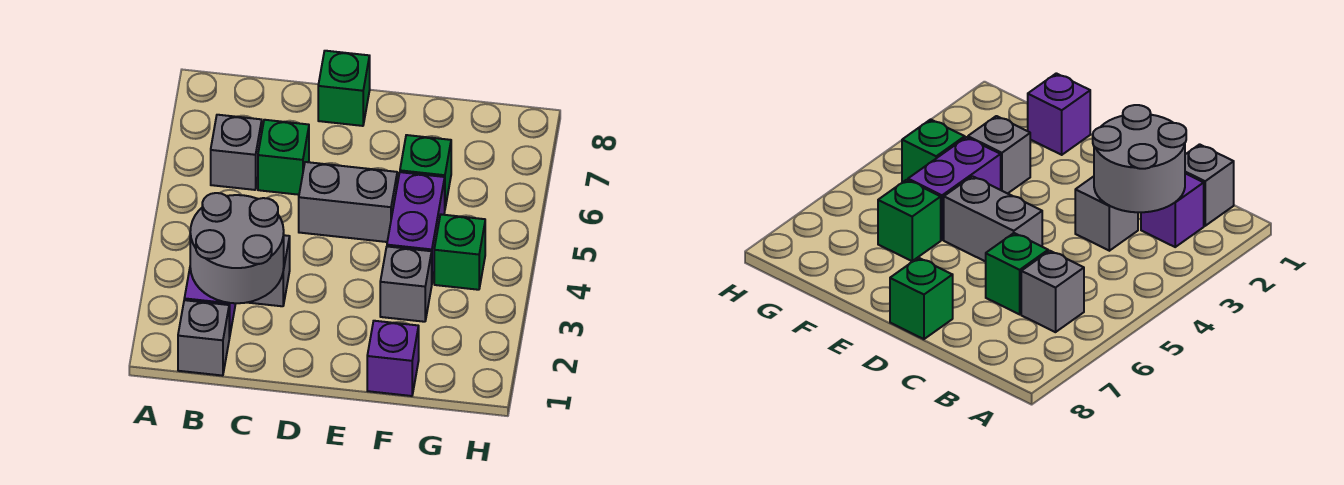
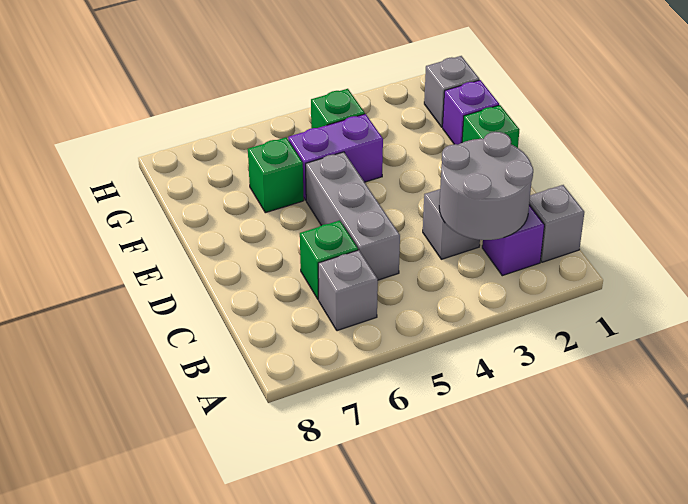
grey brick D5:E5 level 1 -> grey brick C5:E5 level 1
green brick D8 level 1 -> green brick E1 level 1
grey brick F3 level 1 -> grey brick G1 level 1

